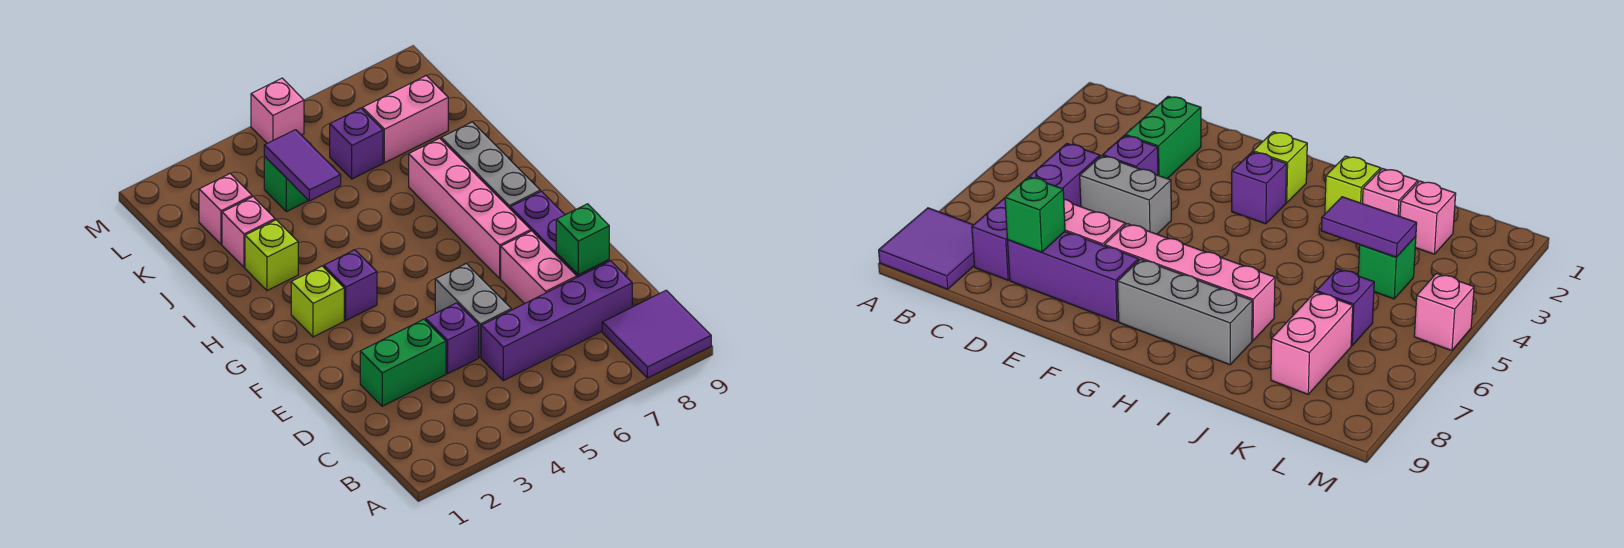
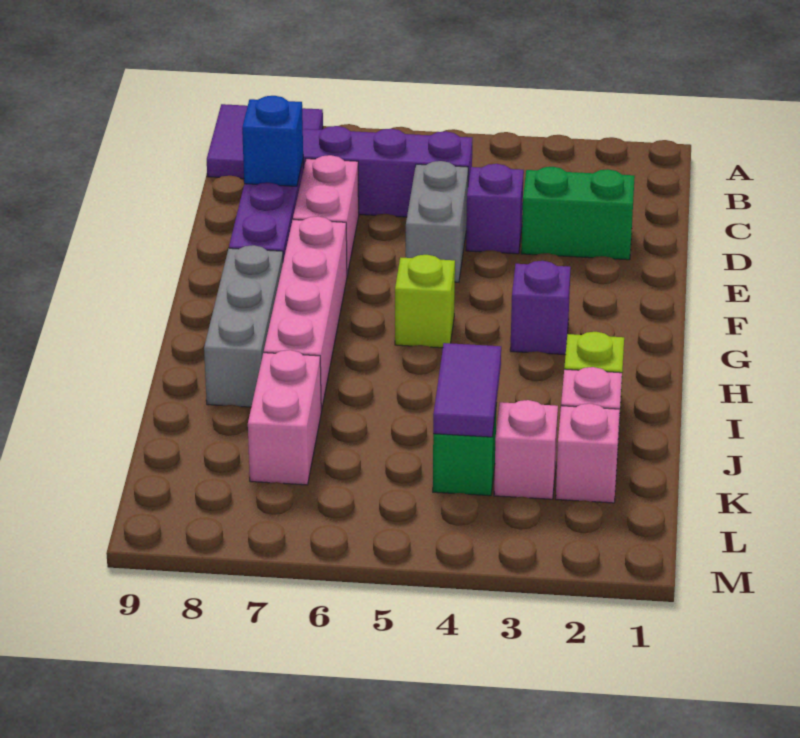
green brick D8 level 2 -> blue brick D8 level 2
lime brick G2 level 1 -> lime brick G5 level 1
purple brick K6 level 1 -> none
pink brick K7:K8 level 1 -> pink brick J7:K7 level 1
pink brick M5 level 1 -> pink brick K3 level 1

